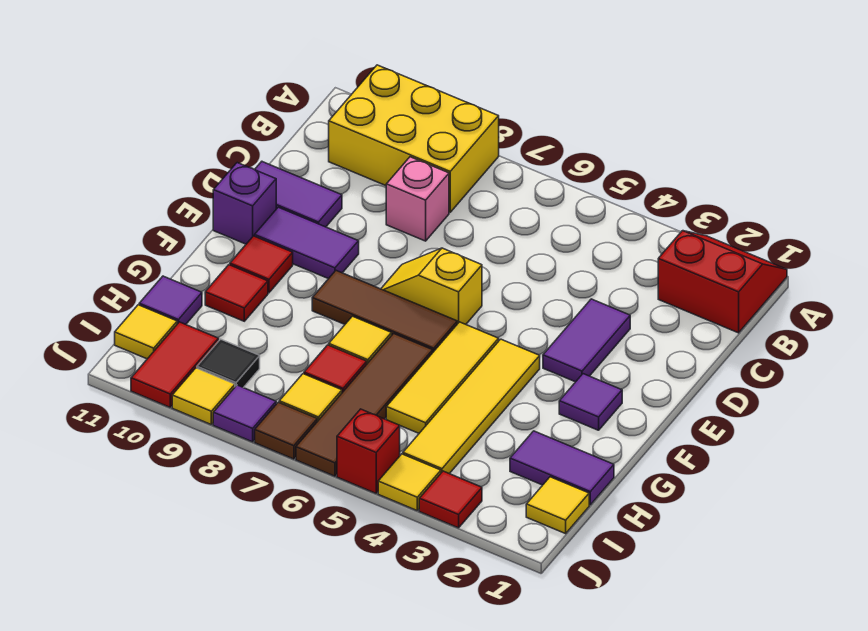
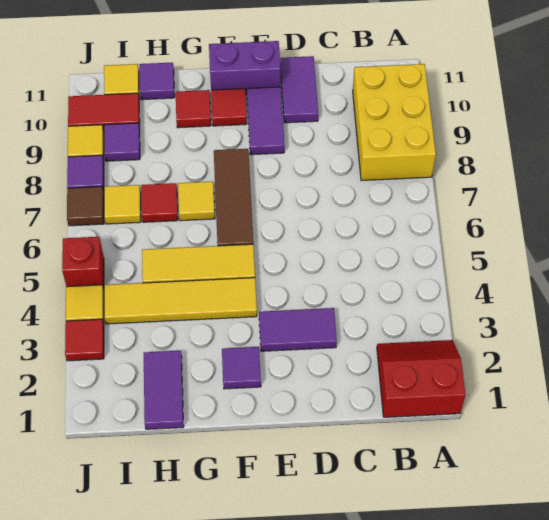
red slope A1:B2 level 1 top B -> red slope A1:B2 level 1 top 1
pink brick C8 level 1 -> none
yellow slope E6:E7 level 1 top 6 -> none
purple brick E11 level 1 -> purple brick E11:F11 level 1
brown tile G6:J6 level 1 -> none
yellow tile I1 level 1 -> none
black tile I9 level 1 -> purple tile I9 level 1

